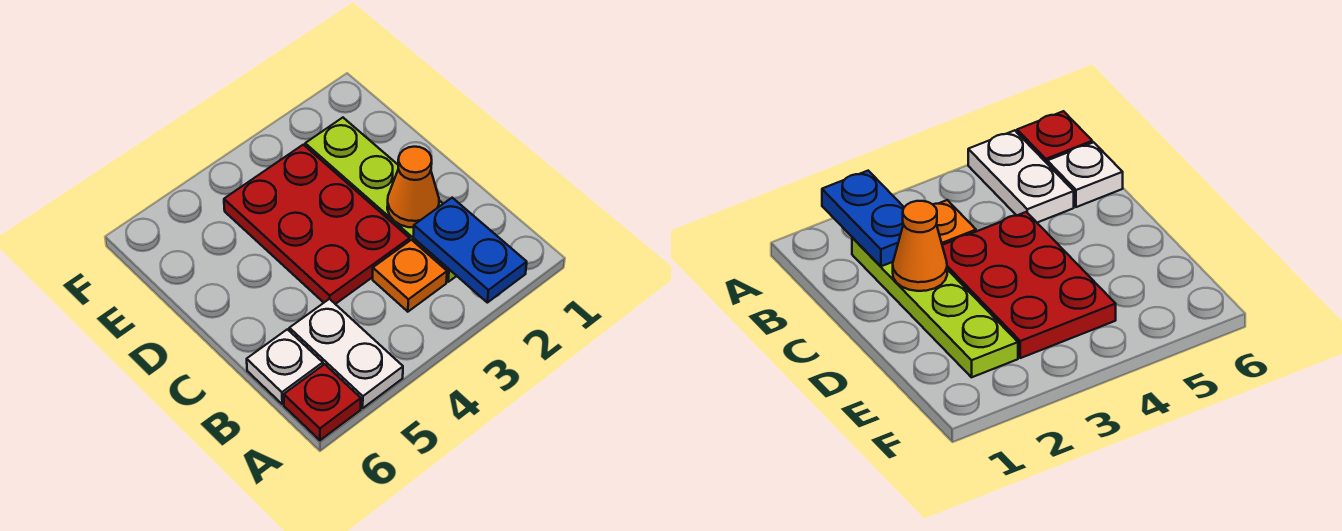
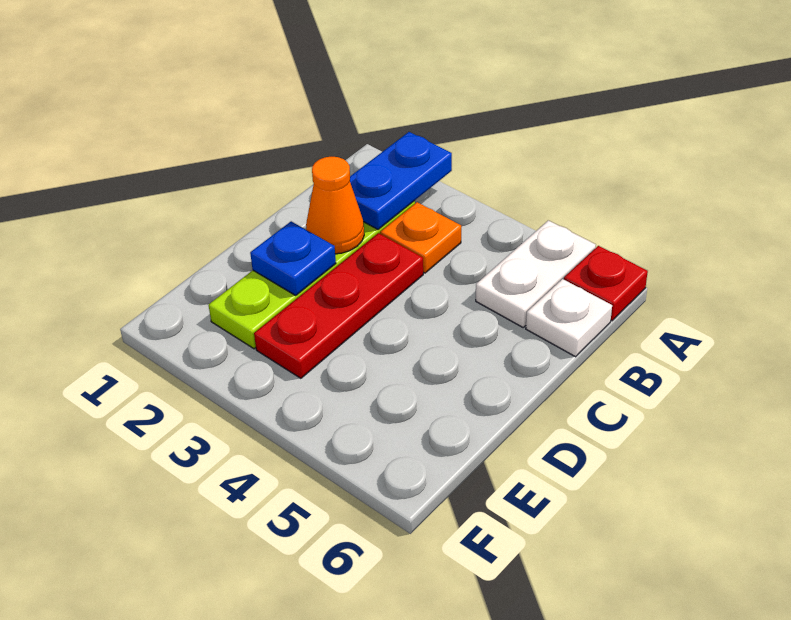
red plate C3:E4 level 1 -> red plate C3:E3 level 1
none -> blue plate D2 level 2

